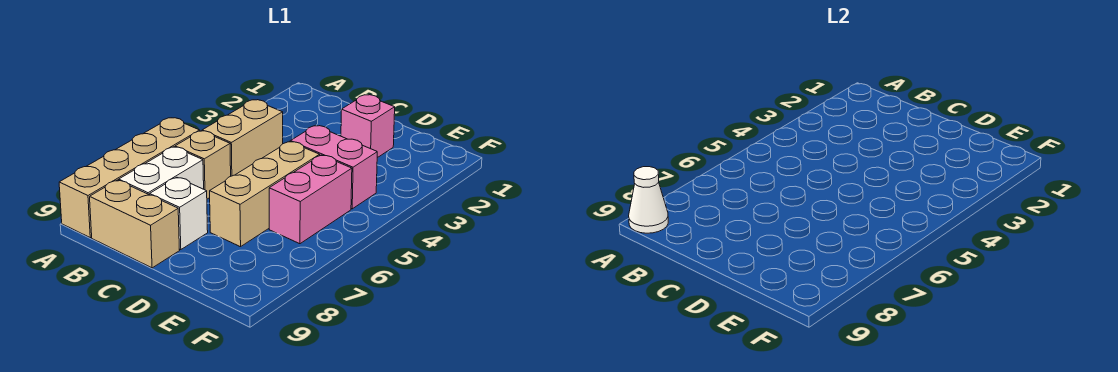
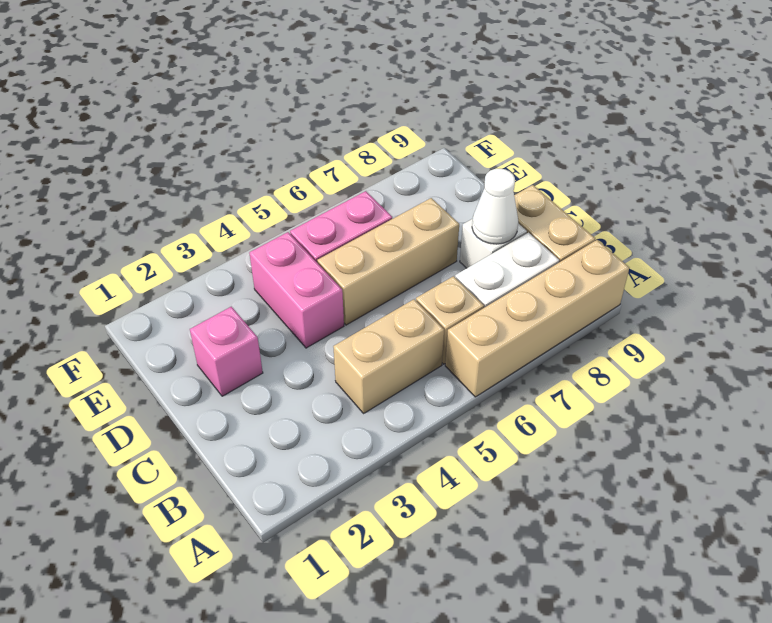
white cone A9 level 2 -> white cone C8 level 2

